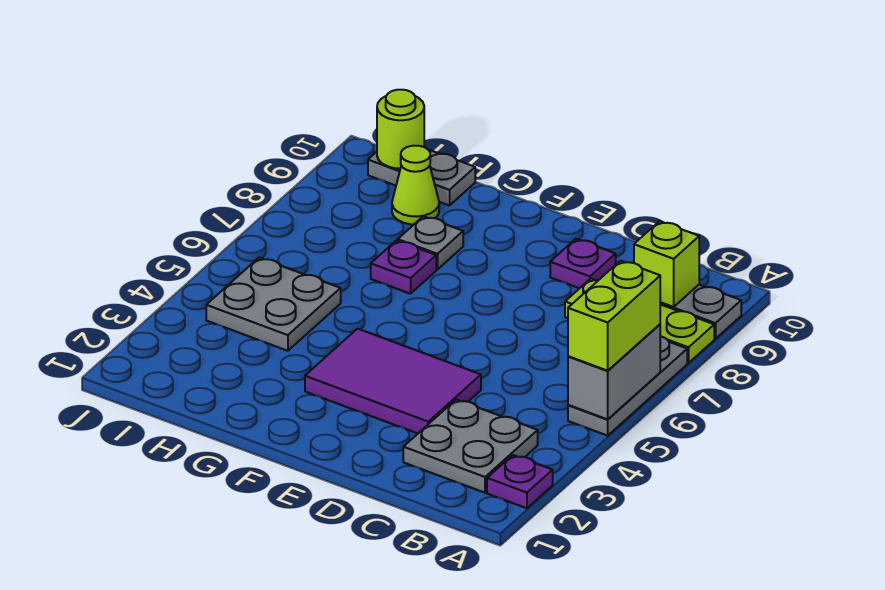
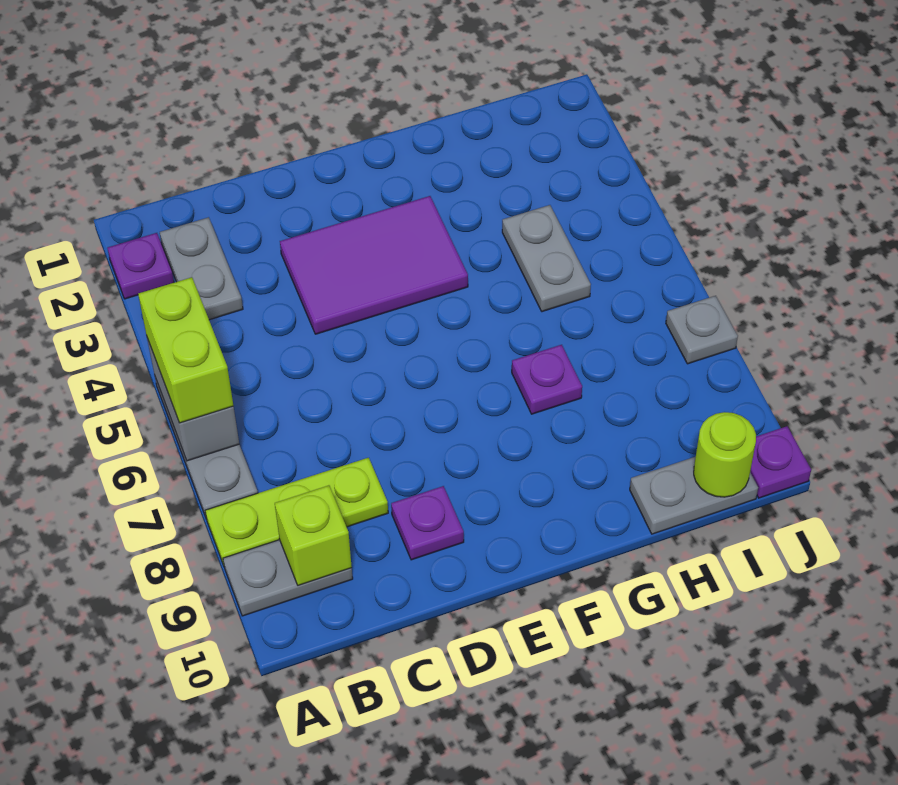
grey plate B2:C3 level 1 -> grey plate B2:B3 level 1
grey plate G8 level 1 -> grey plate J7 level 1
grey plate H4:I5 level 1 -> grey plate H4:H5 level 1
lime cone H9 level 1 -> none
none -> purple plate J10 level 1

